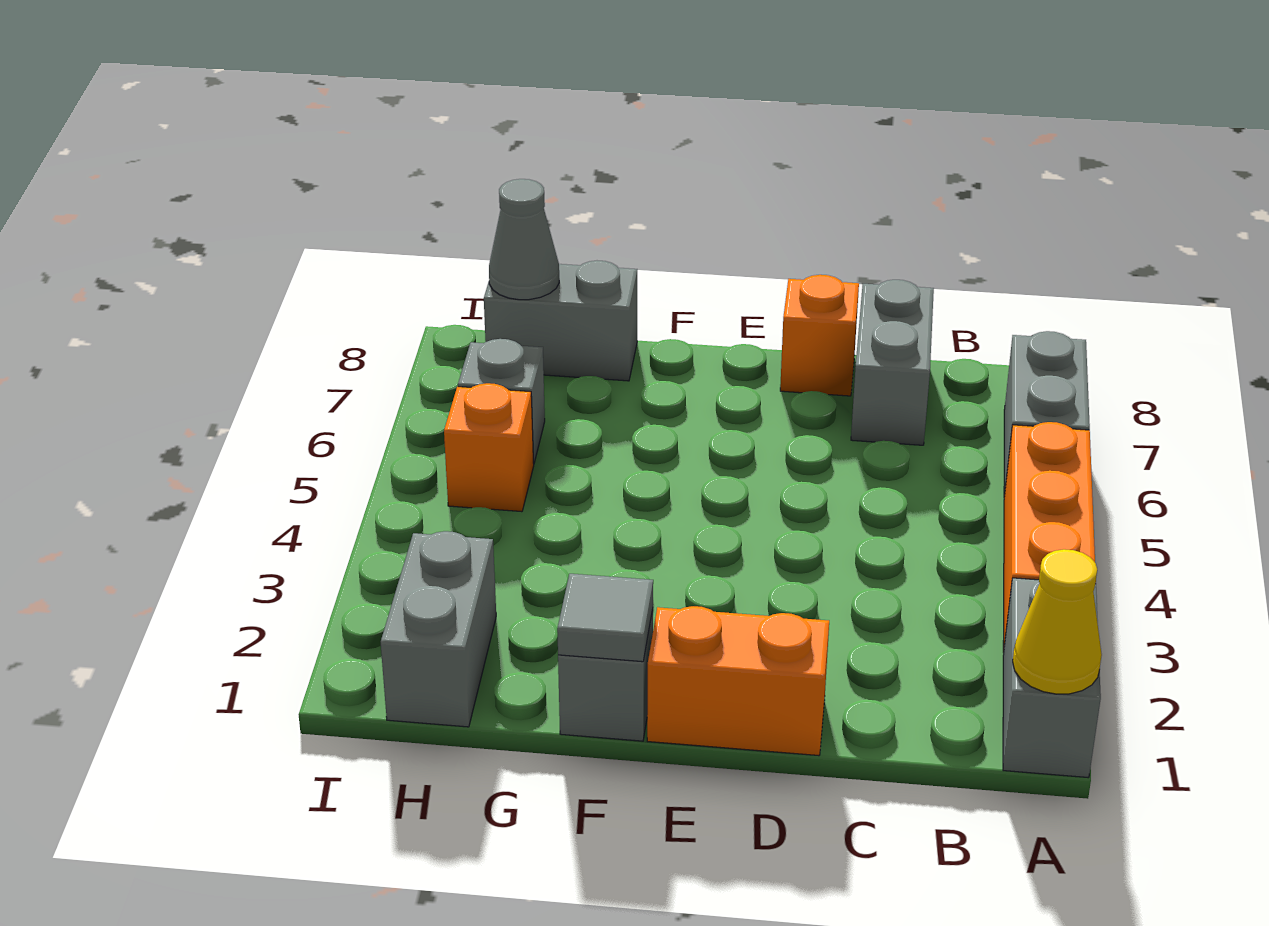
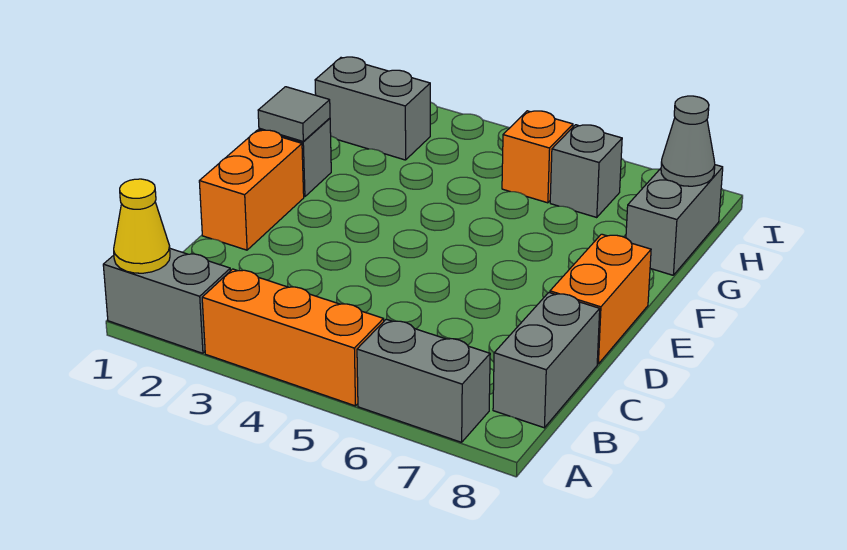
grey brick C7:C8 level 1 -> grey brick B8:C8 level 1
orange brick D8 level 1 -> orange brick D8:E8 level 1

